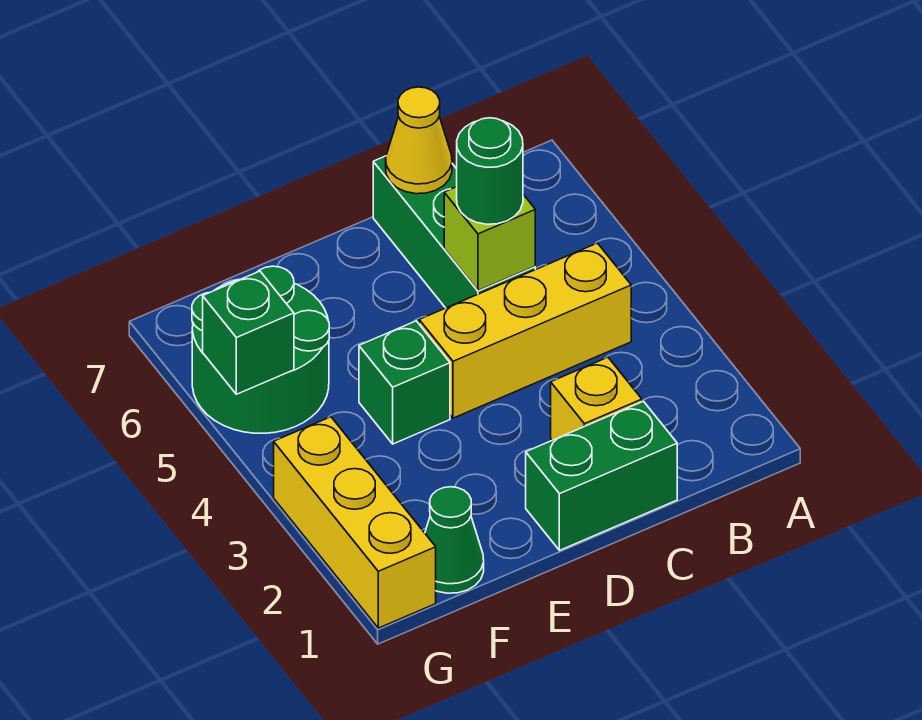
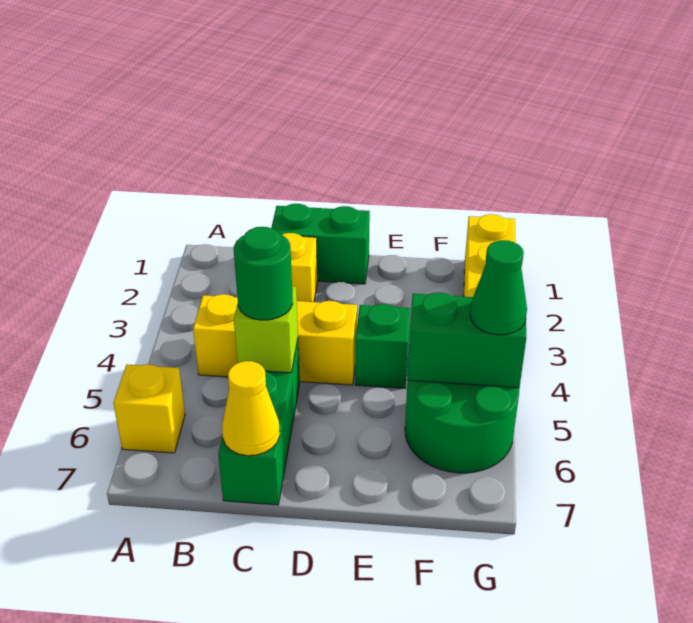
none -> yellow brick A6 level 1
green cone F1 level 1 -> green cone G5 level 3
green brick G5 level 2 -> green brick F5:G5 level 2

